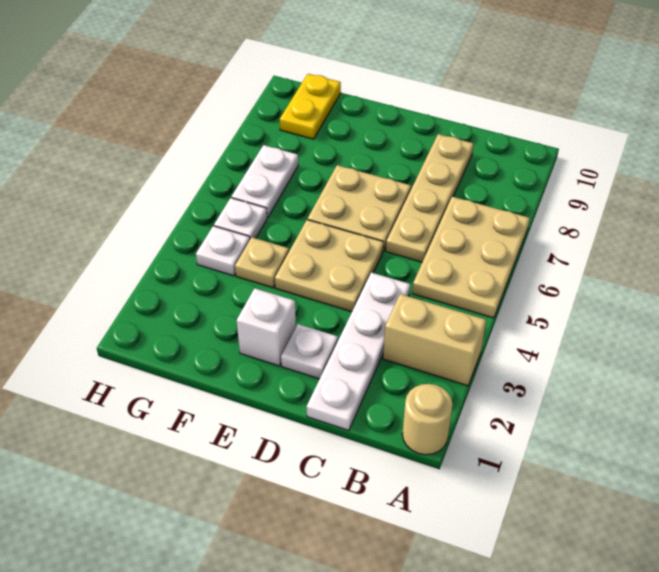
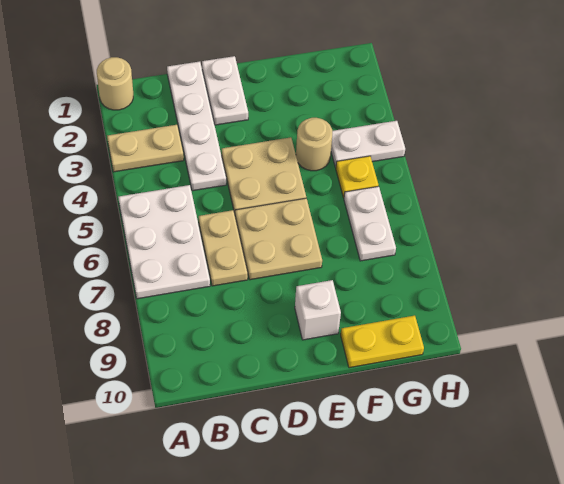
tan brick A3:B3 level 1 -> tan plate A3:B3 level 1
tan plate A5:B7 level 1 -> white plate A5:B7 level 1
tan plate C6:C9 level 1 -> tan plate C6:C7 level 1
white plate D2 level 1 -> white plate D1:D2 level 1
white brick E2 level 1 -> white brick E9 level 1
tan plate F4 level 1 -> tan round brick F4 level 1
white plate G4 level 1 -> white plate G4:H4 level 1
white plate G5 level 1 -> yellow plate G5 level 1
yellow plate G9:G10 level 1 -> yellow plate F10:G10 level 1

